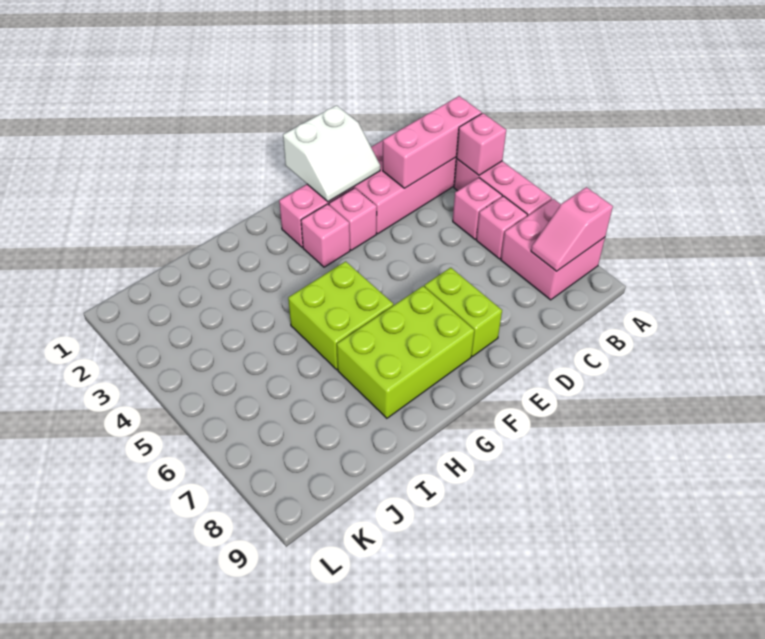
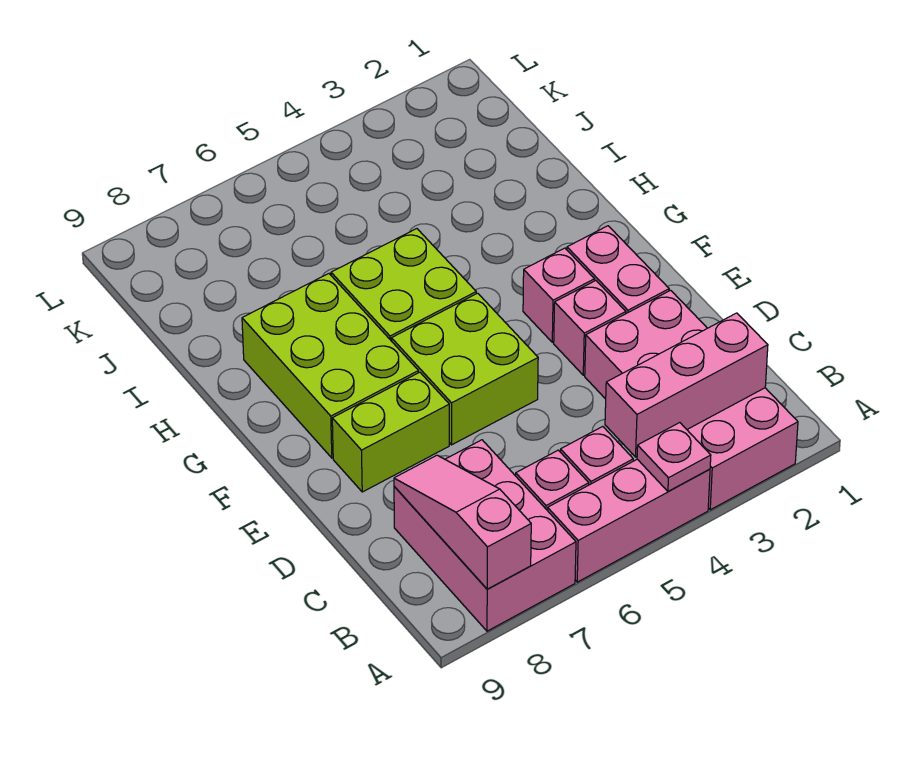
pink brick A3:C3 level 2 -> pink brick B2:B4 level 2
pink brick A4 level 2 -> pink plate A4 level 2
pink brick A7:B8 level 1 -> pink brick A7:C8 level 1
pink slope A8:B8 level 2 top A -> pink slope A8:C8 level 2 top A
white slope D1:E2 level 2 top 1 -> none
none -> lime brick E5:F6 level 1

